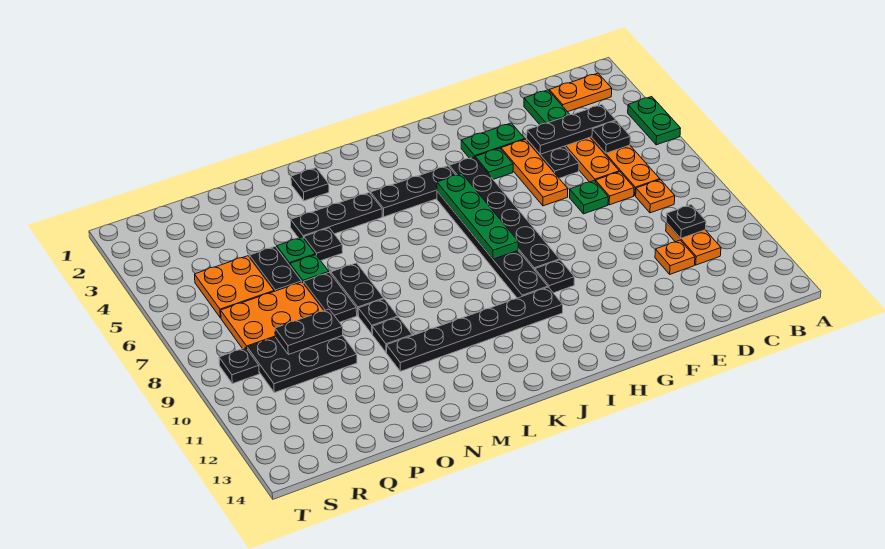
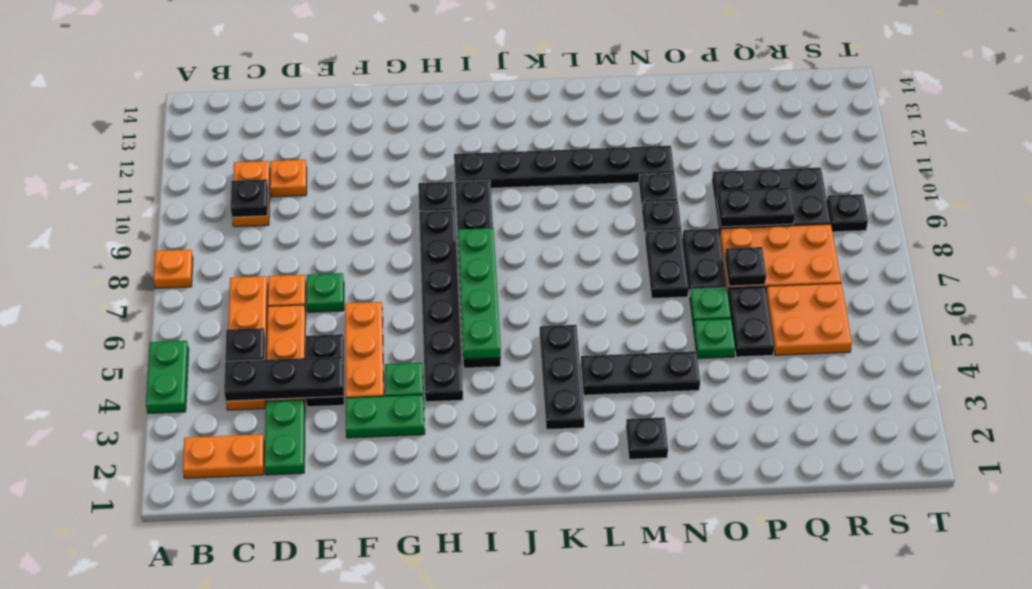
orange plate C8 level 1 -> orange plate A8 level 1
black plate I4:K4 level 1 -> black plate K3:K5 level 1
black plate N5 level 1 -> black plate P7 level 2

